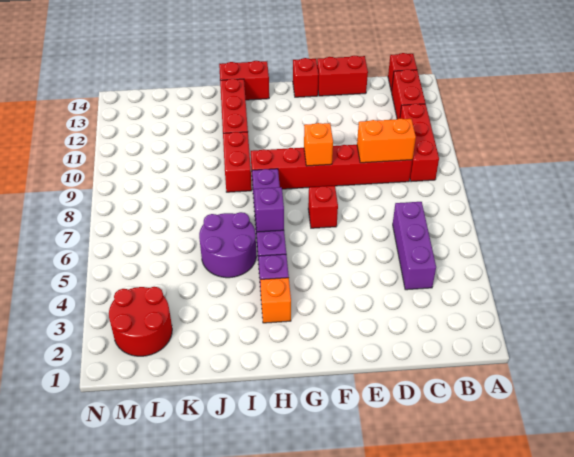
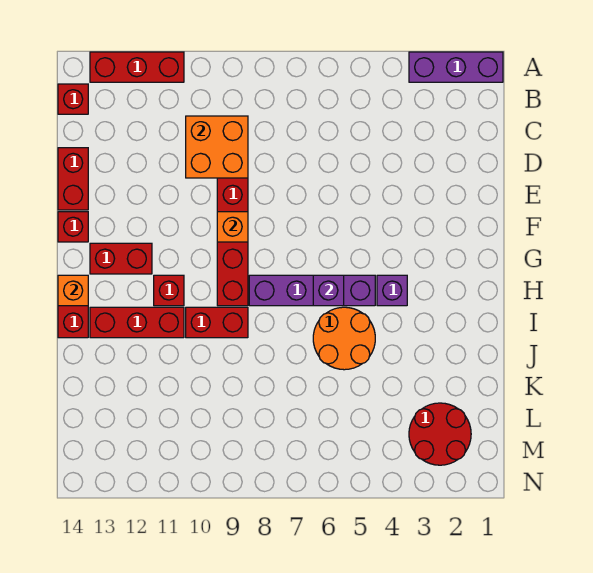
red brick B9:B11 level 1 -> red brick A11:A13 level 1
red brick B12:B13 level 1 -> red brick G12:G13 level 1
purple brick C4:C6 level 1 -> purple brick A1:A3 level 1
orange brick C9:D9 level 2 -> orange brick C9:D10 level 2
red brick F7 level 1 -> red brick H11 level 1
orange brick H3 level 1 -> orange brick H14 level 2
purple round brick I5:J6 level 1 -> orange round brick I5:J6 level 1

